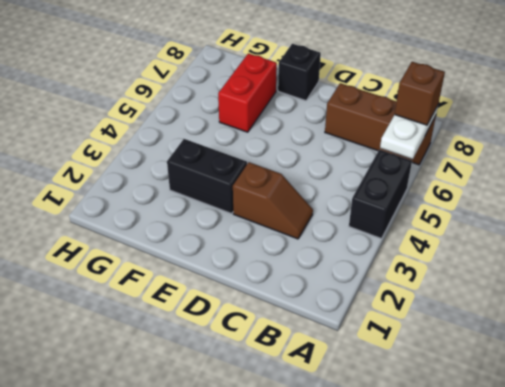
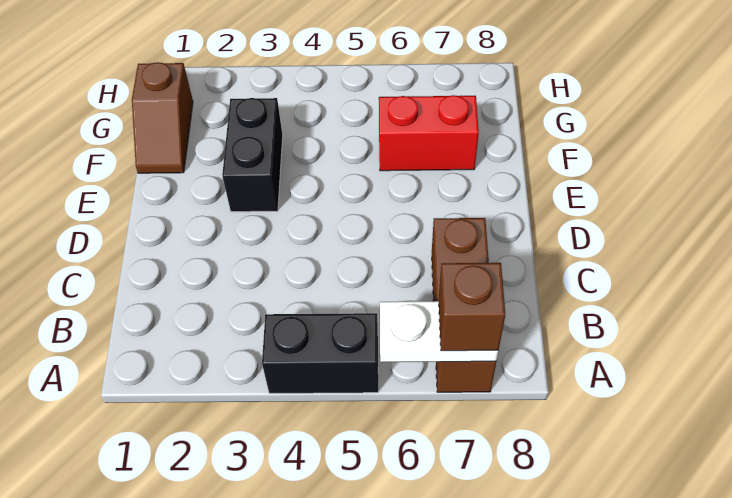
brown slope C3:D3 level 1 top D -> brown slope F1:G1 level 1 top G
black brick E8 level 1 -> none

